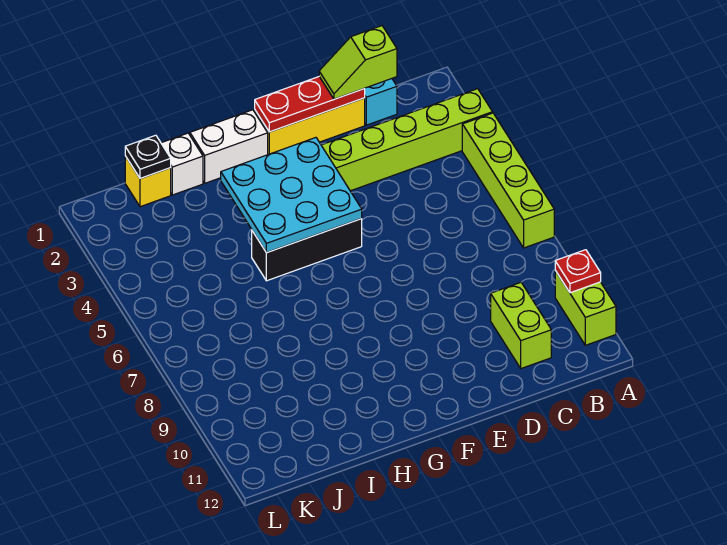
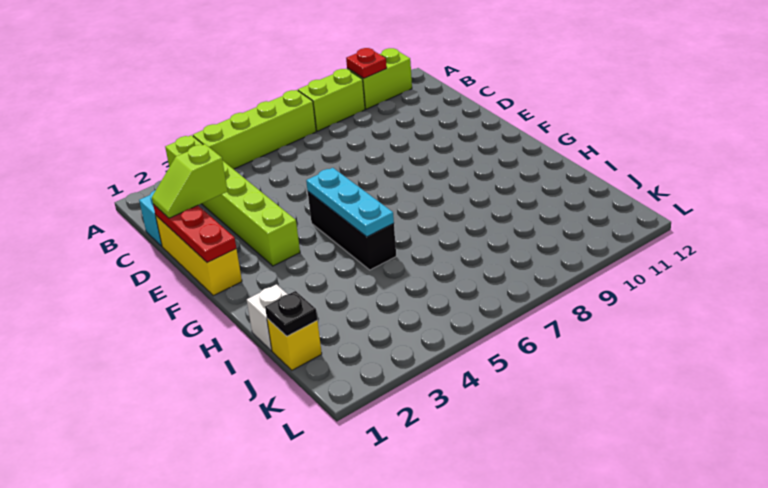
lime slope C1:D1 level 3 top C -> lime slope D1:D2 level 3 top 2
lime brick C10:C11 level 1 -> lime brick A8:A9 level 1
cyan plate F3:H5 level 2 -> cyan plate F5:H5 level 2
white brick G1:H1 level 1 -> none

